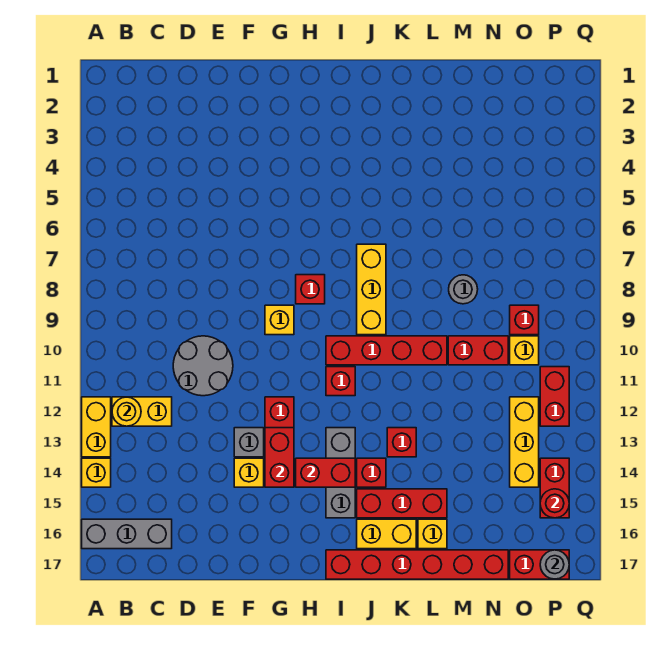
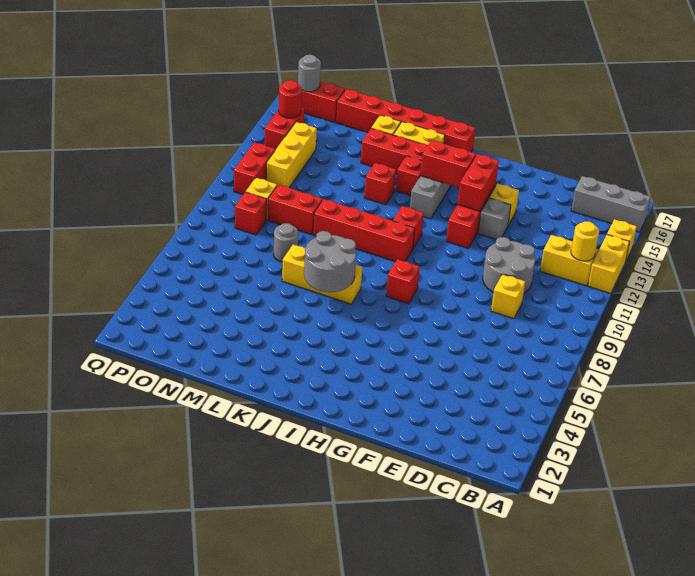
yellow brick G9 level 1 -> yellow brick D9 level 1
none -> grey round brick J6:K7 level 2
yellow brick J7:J9 level 1 -> yellow brick J7:L7 level 1

